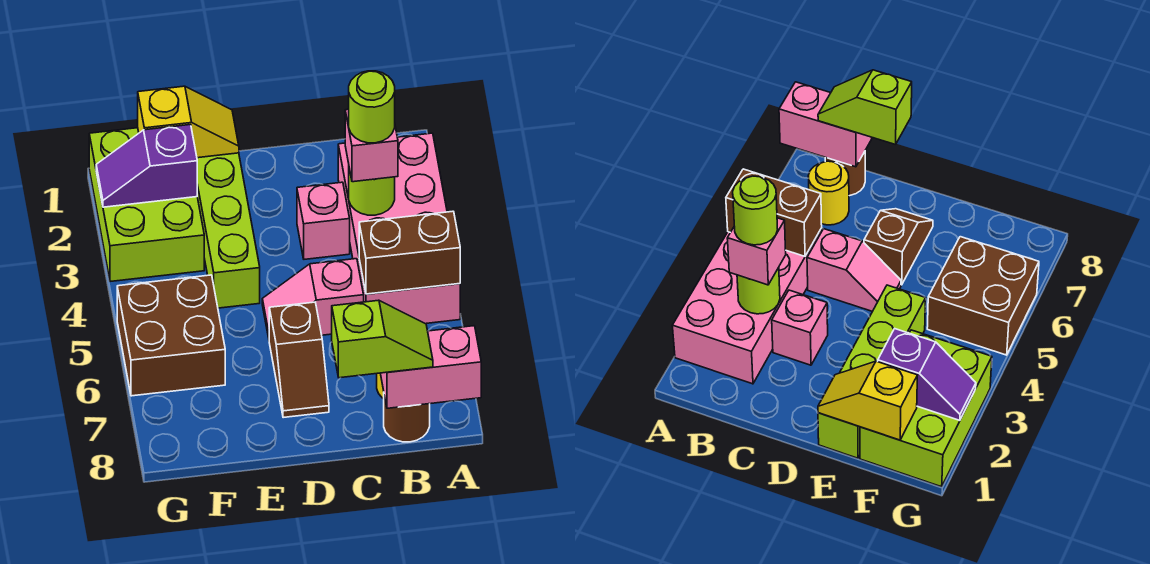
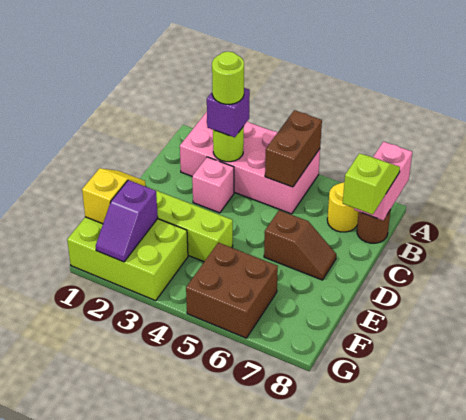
pink brick B3 level 3 -> purple brick B3 level 3
pink slope C5:D5 level 1 top C -> none

